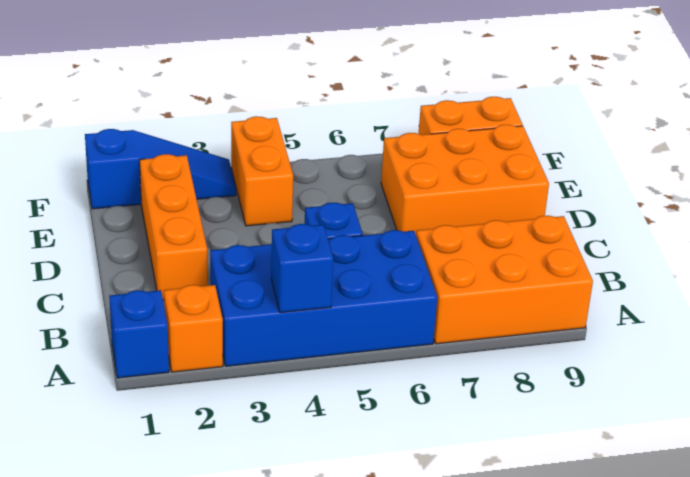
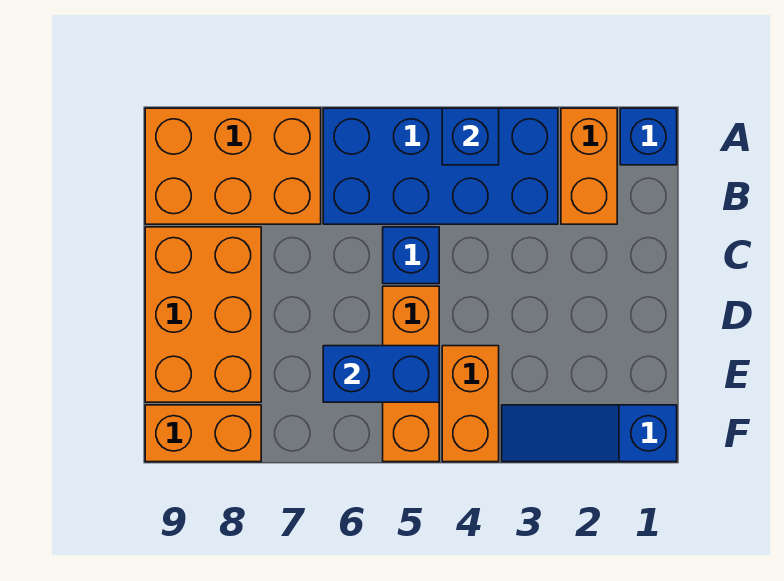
orange brick A2 level 1 -> orange brick A2:B2 level 1
orange brick C2:E2 level 1 -> orange brick D5:F5 level 1
orange brick D7:E9 level 1 -> orange brick C8:E9 level 1
none -> blue brick E5:E6 level 2

